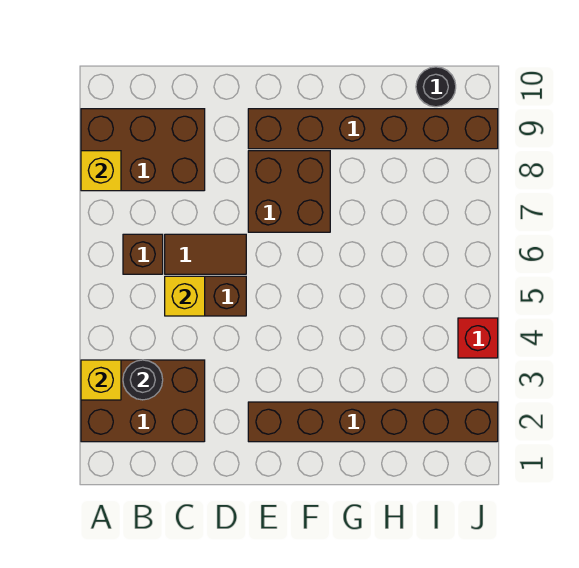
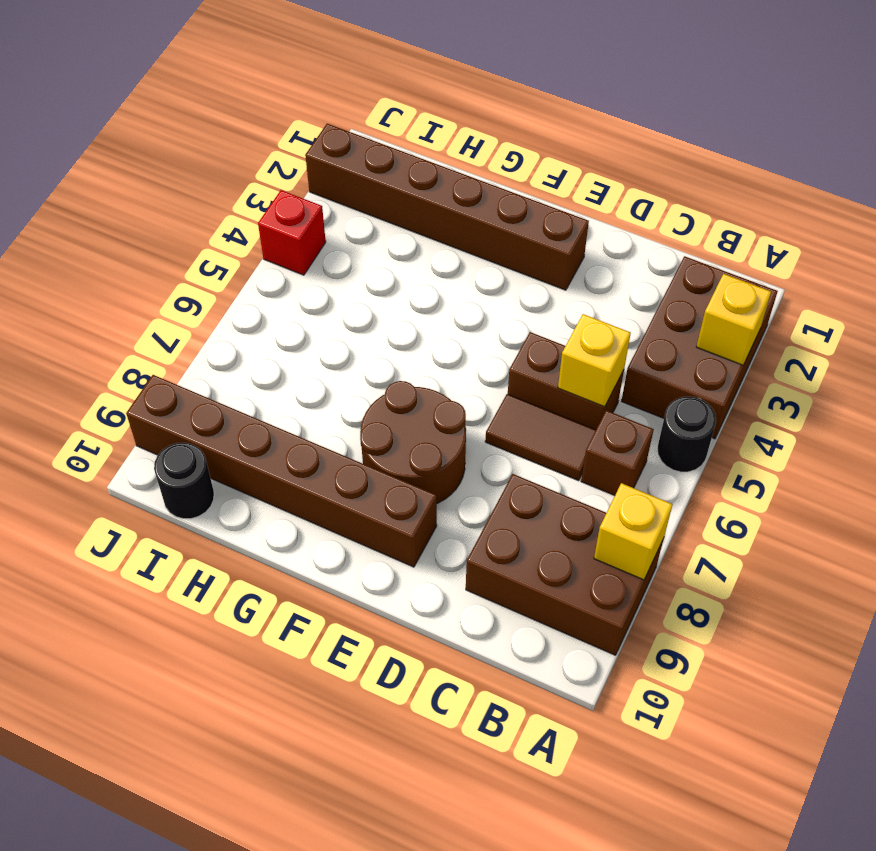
brown brick A2:C3 level 1 -> brown brick A2:B4 level 1
black round brick B3 level 2 -> black round brick A5 level 1
brown brick E7:F8 level 1 -> brown round brick E7:F8 level 1

